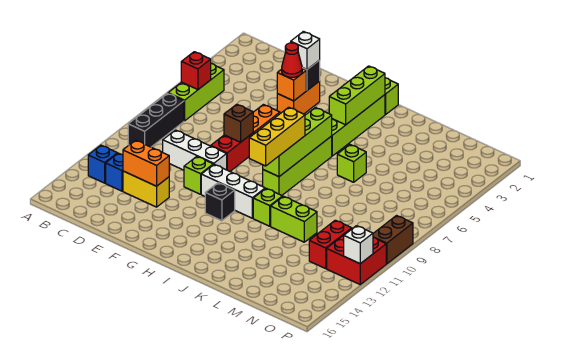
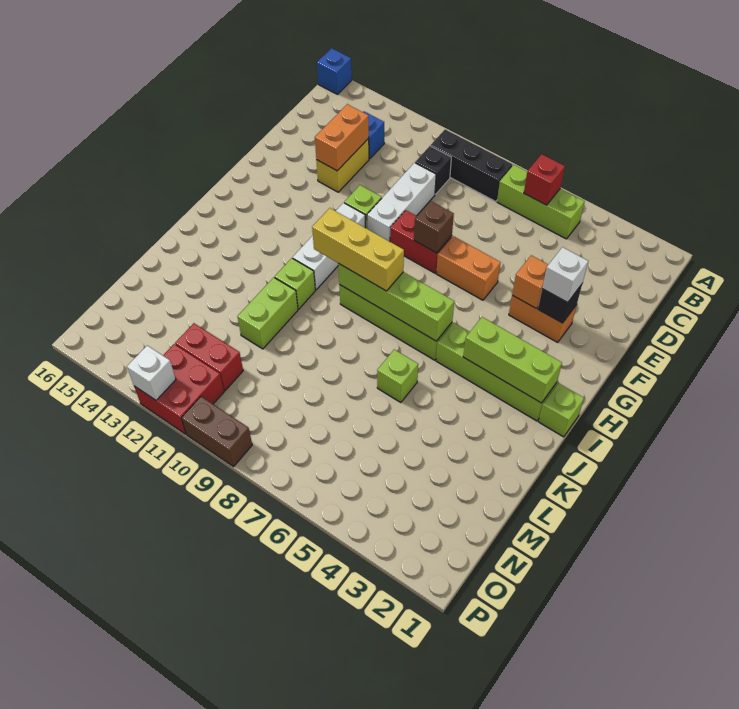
blue brick B13 level 1 -> blue brick A16 level 1
red cone F4 level 3 -> none
black brick H12 level 1 -> black brick C10 level 1

